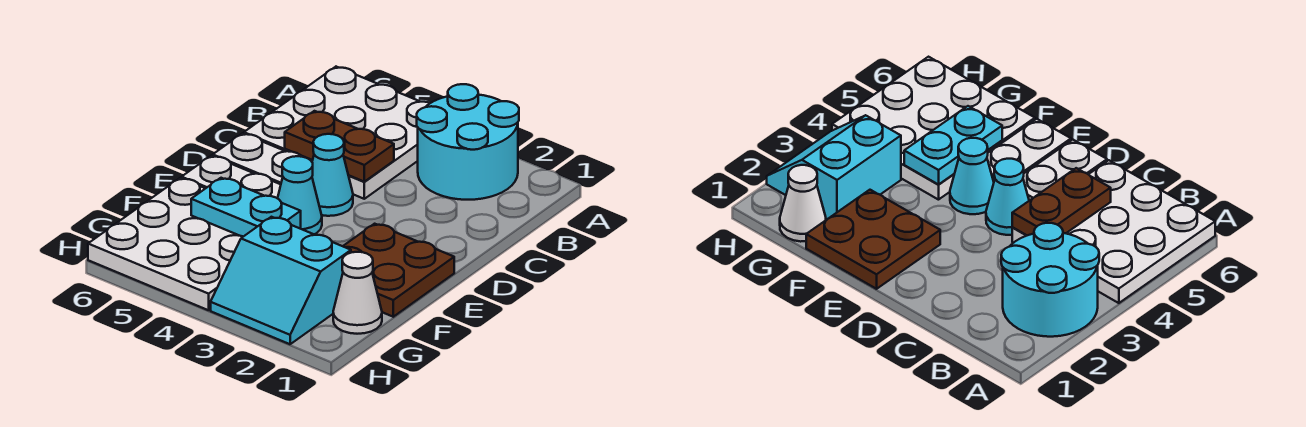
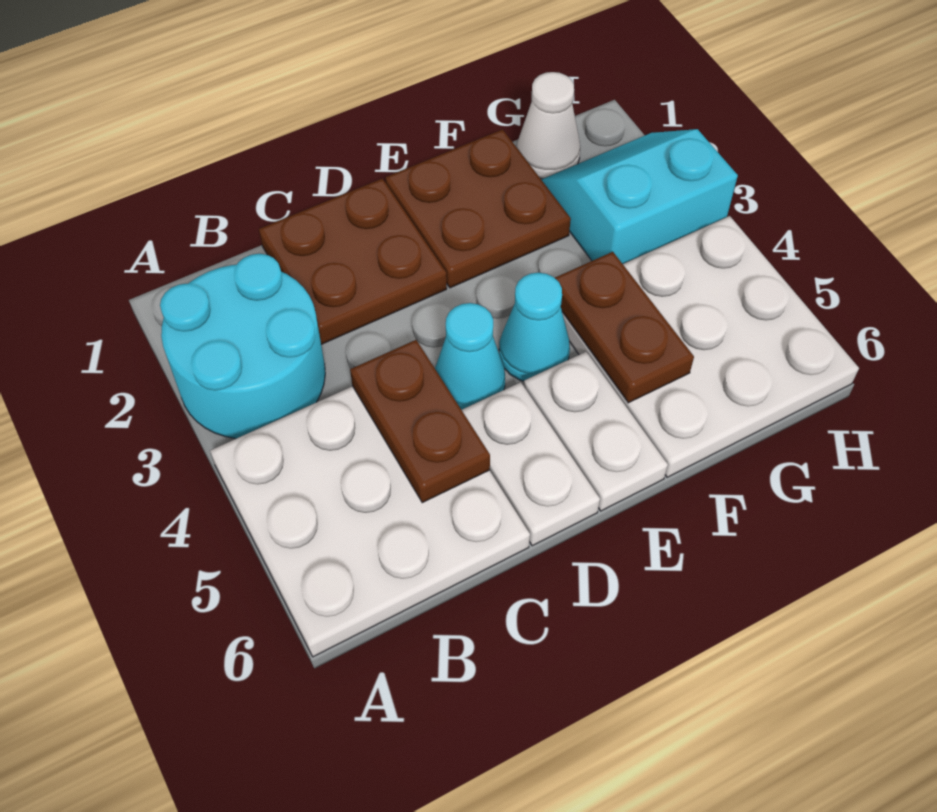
none -> brown plate C1:D2 level 1
cyan plate F4:F5 level 2 -> brown plate F4:F5 level 2
cyan slope G2:H3 level 1 top G -> cyan slope G2:H3 level 1 top 3

